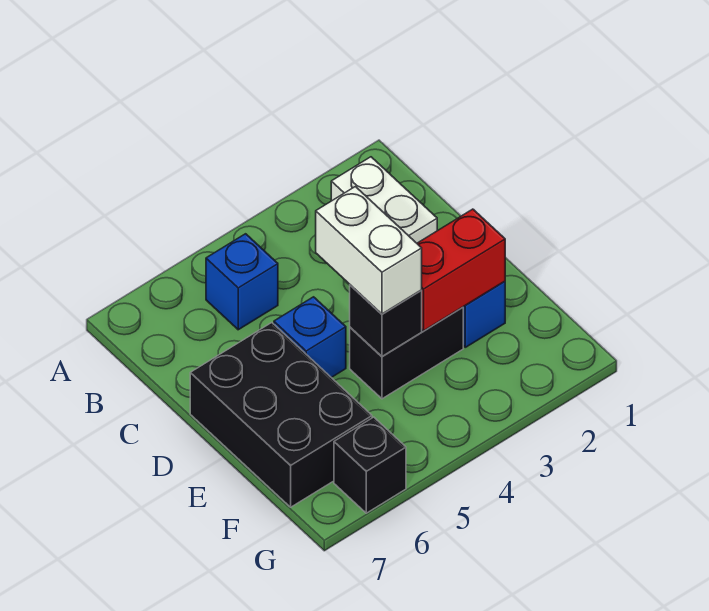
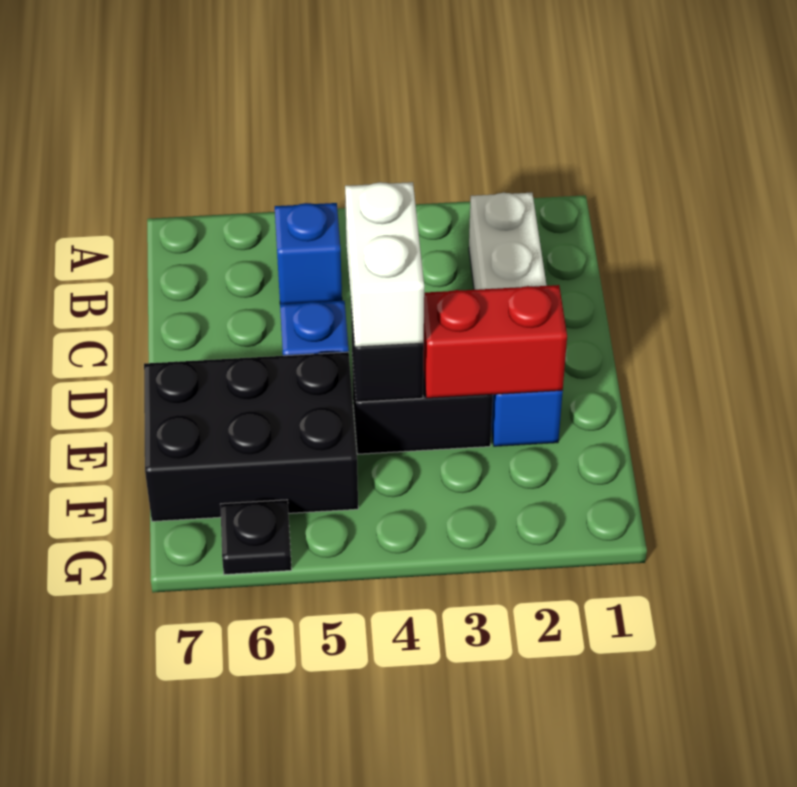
black brick D6:F7 level 1 -> black brick E5:F7 level 1
black brick G6 level 1 -> black plate G6 level 1

